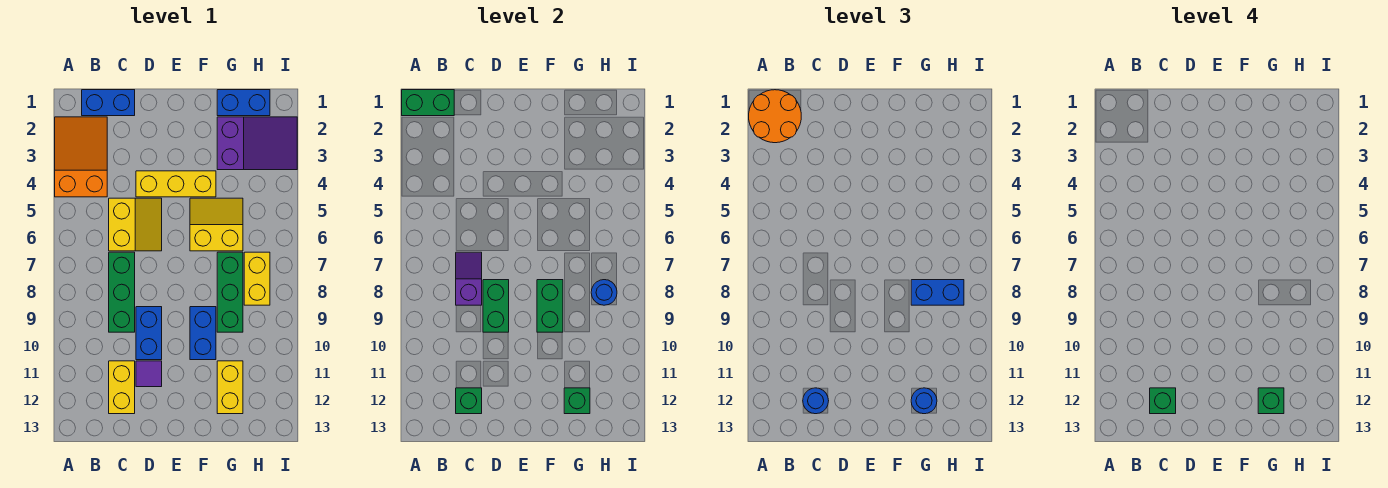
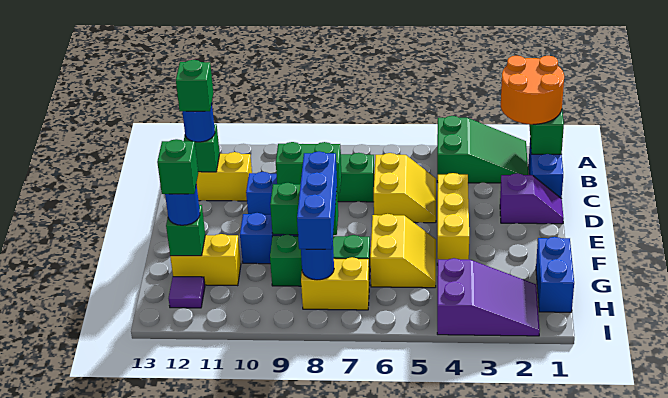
orange slope A2:B4 level 1 top 4 -> green slope A2:B4 level 1 top 4
yellow slope C5:D6 level 1 top C -> yellow slope C5:D6 level 1 top 6
purple slope C7:C8 level 2 top 8 -> purple slope D1:D2 level 1 top 2
purple tile D11 level 1 -> purple tile H12 level 1
purple slope G2:I3 level 1 top G -> purple slope H2:I4 level 1 top 4
blue brick G8:H8 level 3 -> blue brick F8:H8 level 3

